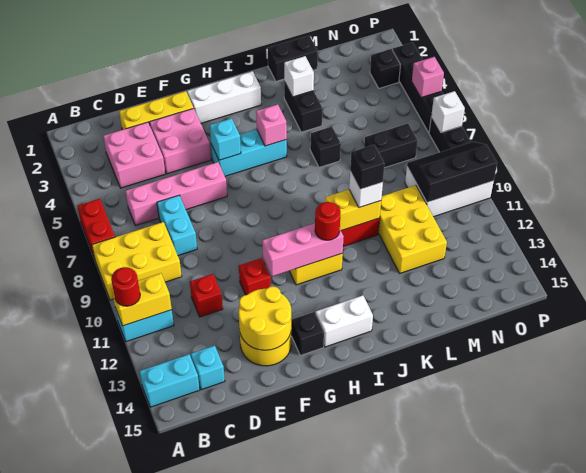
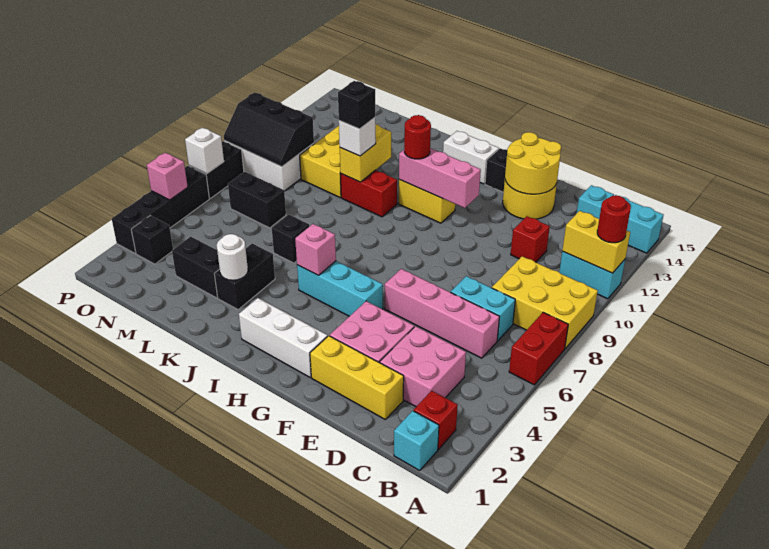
cyan brick D7:D8 level 1 -> cyan brick C7:D7 level 1
red brick F11 level 1 -> red brick B2 level 1
cyan brick G5 level 2 -> cyan brick B1 level 1
yellow brick J10:K10 level 2 -> yellow brick K10:K11 level 2
black brick K1:L1 level 1 -> black brick L3:M3 level 1
white brick K3 level 2 -> white round brick K3 level 2

